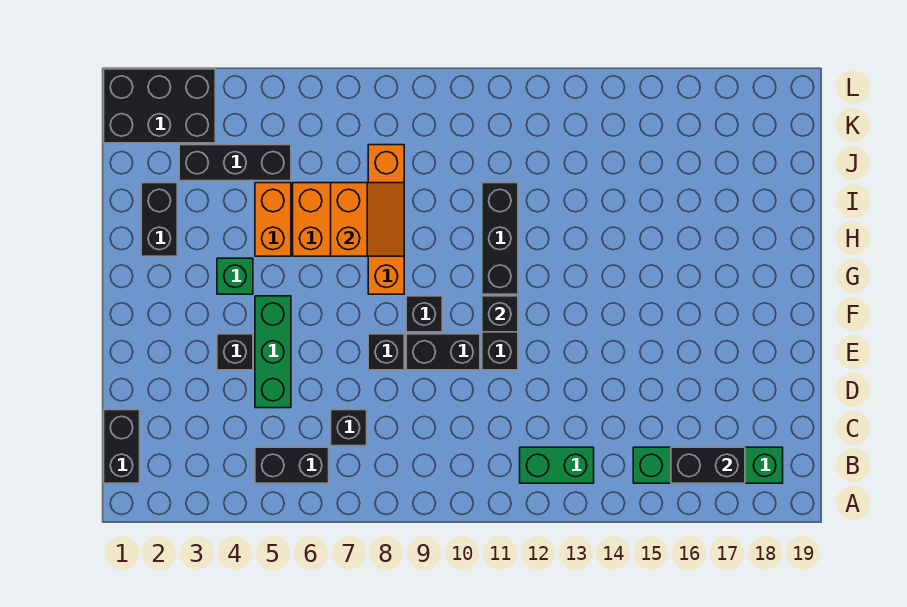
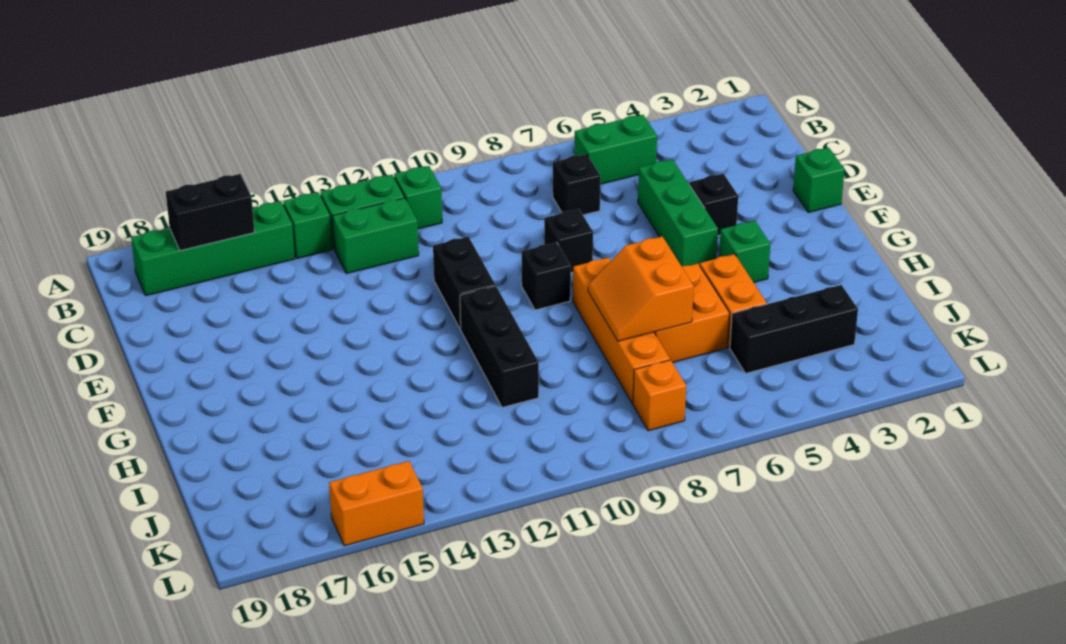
black brick B1:C1 level 1 -> none
black brick B5:B6 level 1 -> green brick B5:B6 level 1
none -> green brick B11 level 1
none -> green brick B14 level 1
none -> green brick C12:C13 level 1
none -> green brick E1 level 1
black brick E9:E10 level 1 -> none
black brick F11 level 2 -> none
black brick H2:I2 level 1 -> none
black brick K1:L3 level 1 -> none
none -> orange brick K8 level 1
none -> orange brick L15:L16 level 1

